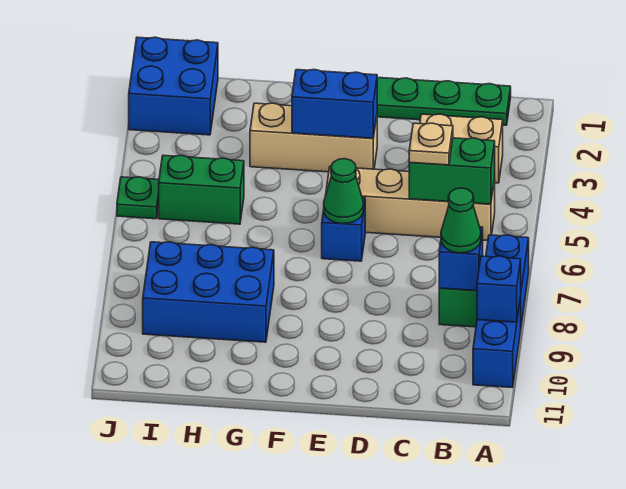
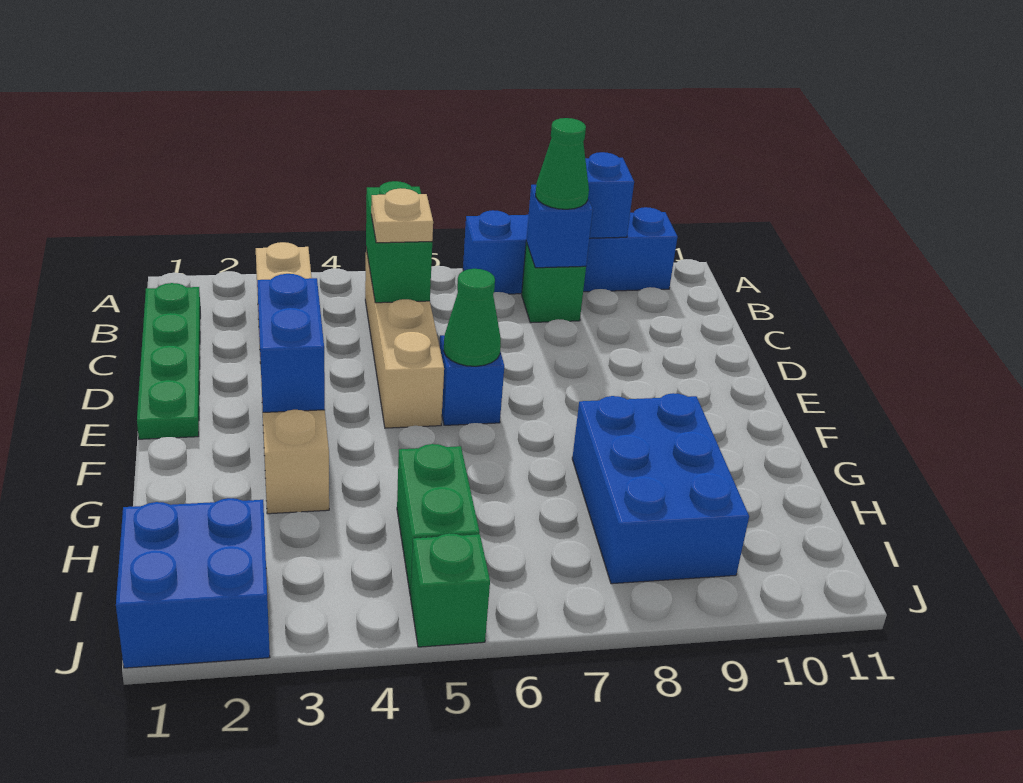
green plate J5 level 1 -> green brick J5 level 1

